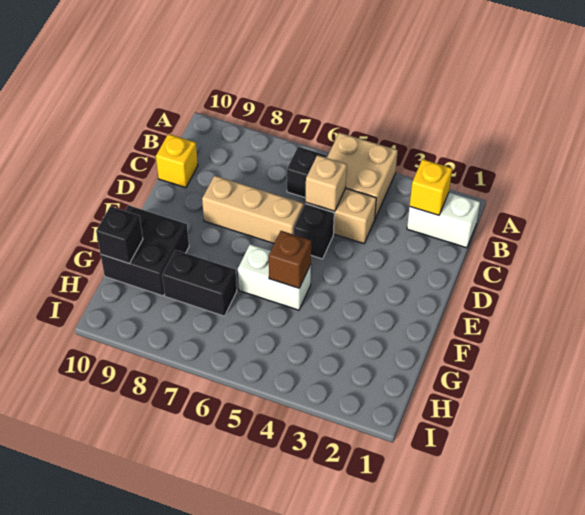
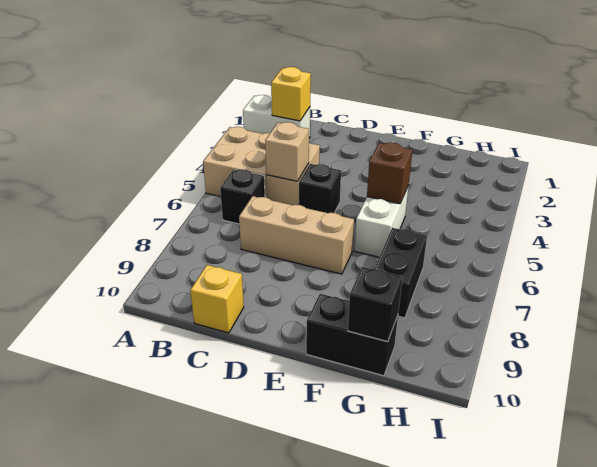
white brick B1:B2 level 1 -> white brick A2:B2 level 1
tan brick D6:D8 level 1 -> tan brick C7:E7 level 1
black brick F9:G10 level 1 -> black brick F10:G10 level 1

